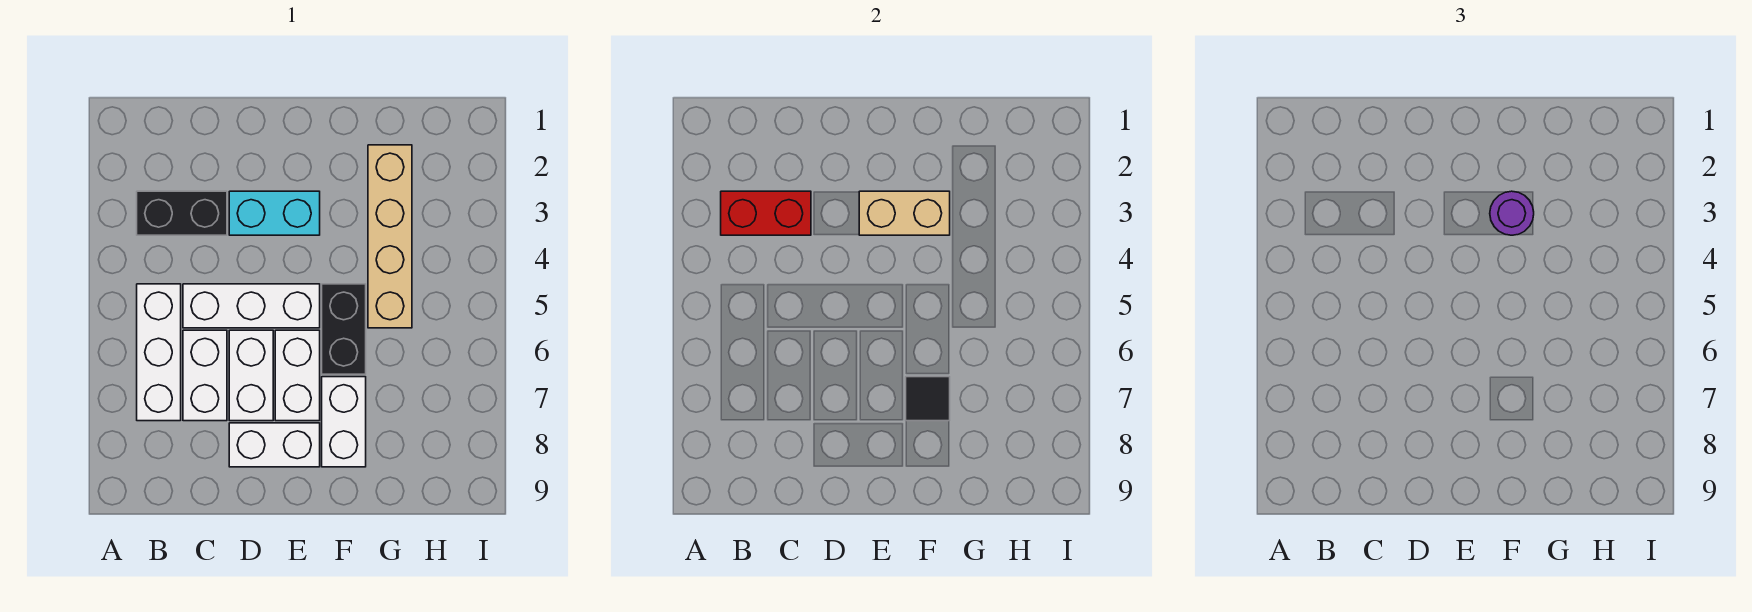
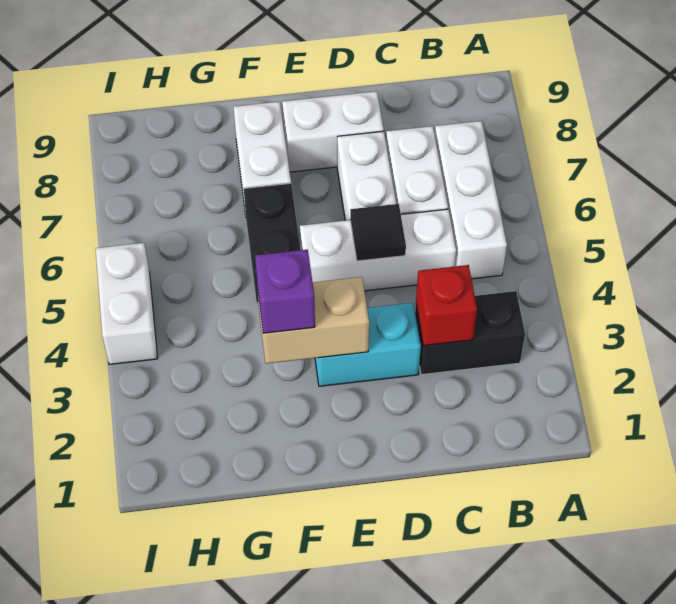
red brick B3:C3 level 2 -> red brick C3 level 2
white brick E6:E7 level 1 -> white brick I4:I5 level 1
purple round brick F3 level 3 -> purple brick F3 level 3
black tile F7 level 2 -> black tile D5 level 2
tan brick G2:G5 level 1 -> none

